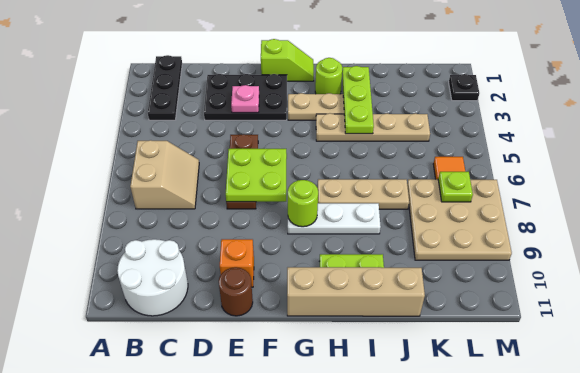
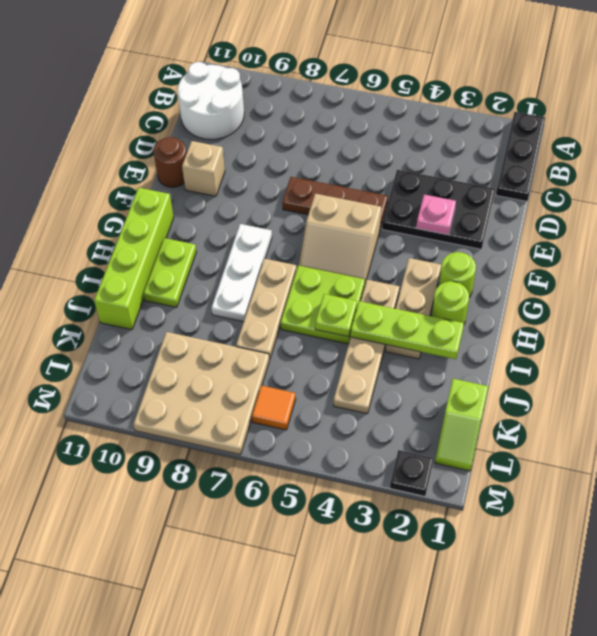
black plate B1:B3 level 1 -> black plate A1:C1 level 1
tan slope B6:C7 level 1 top B -> tan slope F5:G6 level 1 top F
black plate D2:F3 level 1 -> black plate D2:E4 level 1
lime plate E6:F7 level 2 -> lime plate H5:I6 level 1
orange brick E10 level 1 -> tan brick E10 level 1
lime slope F1:G1 level 1 top F -> lime slope K1:L1 level 1 top K
lime round brick G8 level 2 -> lime round brick G2 level 1
tan brick G11:J11 level 1 -> lime brick G11:J11 level 1
lime plate L7 level 2 -> lime plate I5 level 2

